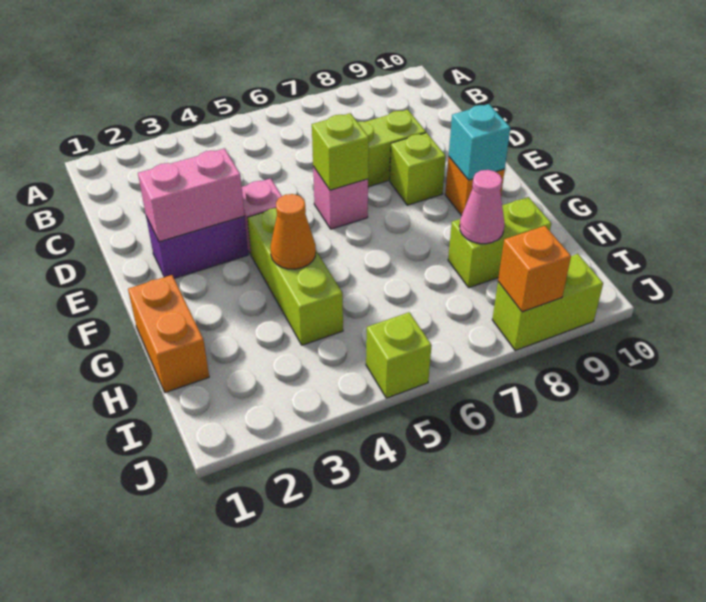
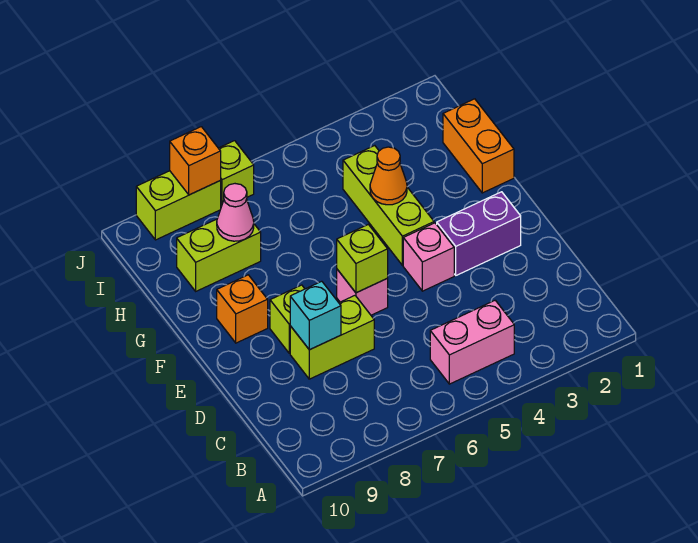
pink brick E2:E3 level 2 -> pink brick B4:B5 level 1
cyan brick F9 level 2 -> cyan brick D8 level 2
lime brick J5 level 1 -> lime brick J7 level 1

